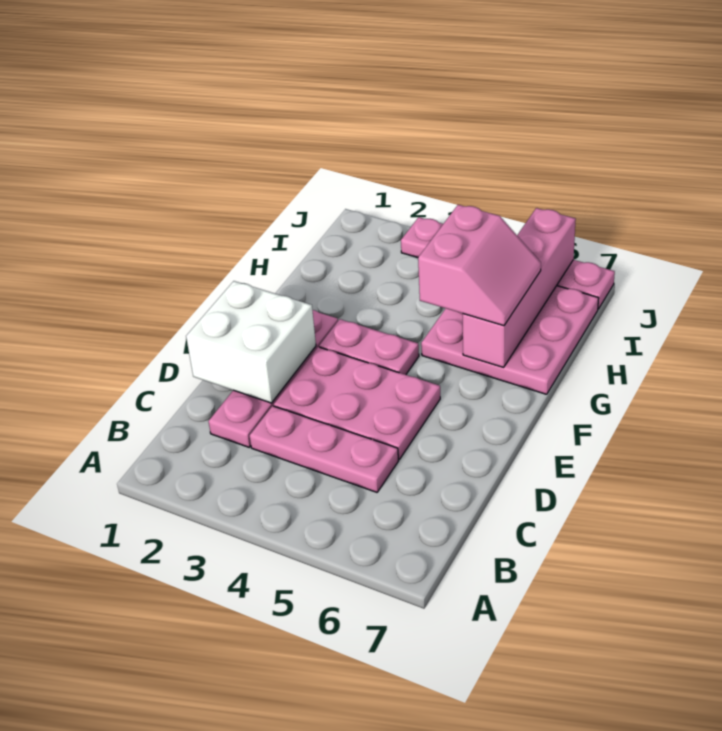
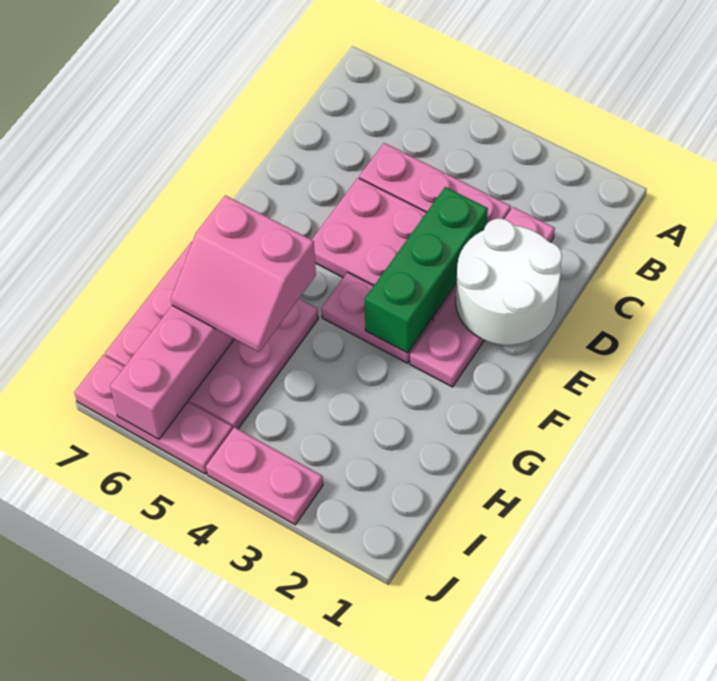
white brick D1:E2 level 2 -> white round brick D1:E2 level 2
none -> green brick D3:F3 level 2
pink slope G5:H6 level 3 top 5 -> pink slope G5:H6 level 3 top G

